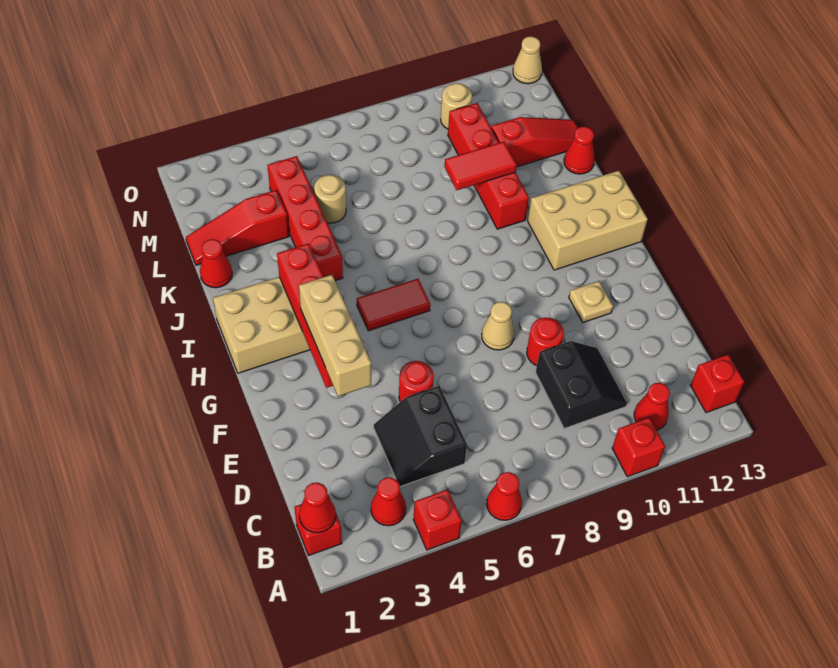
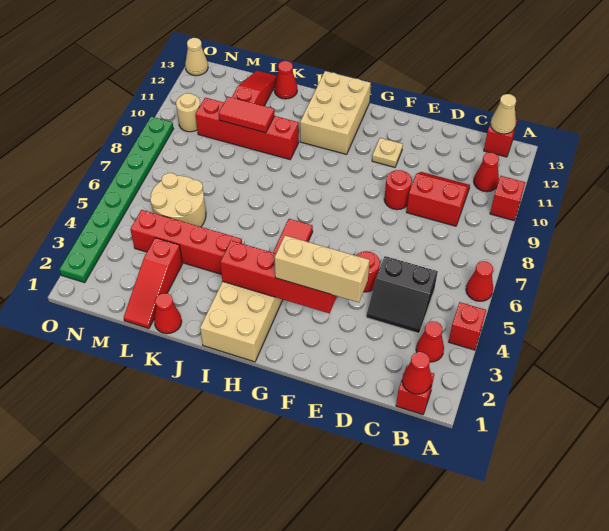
black slope C9:D10 level 1 top 9 -> red slope C9:D10 level 1 top 9
tan cone F8 level 1 -> tan cone B13 level 2
red tile K9:K10 level 2 -> red tile K10:L10 level 2
tan round brick L5 level 1 -> tan round brick L5:M6 level 1
none -> green plate O2:O9 level 1

